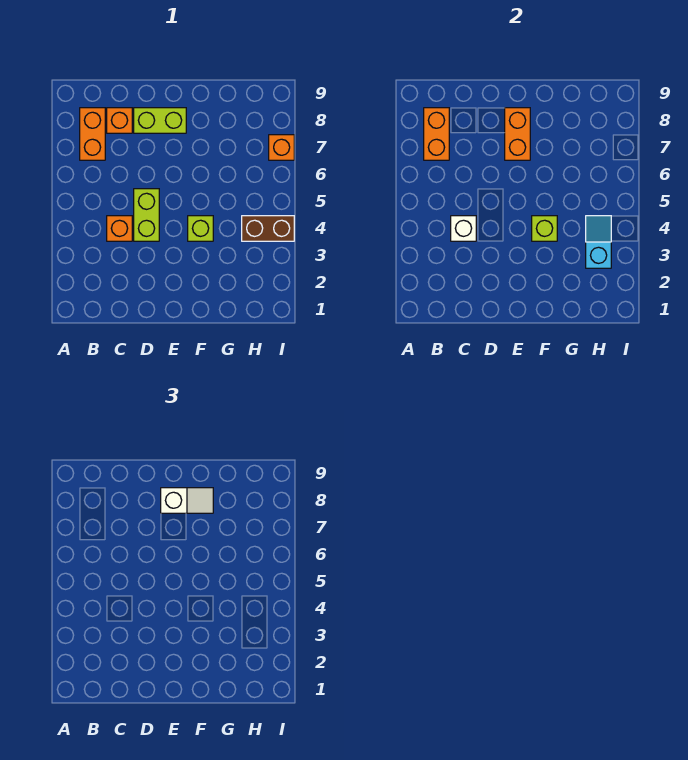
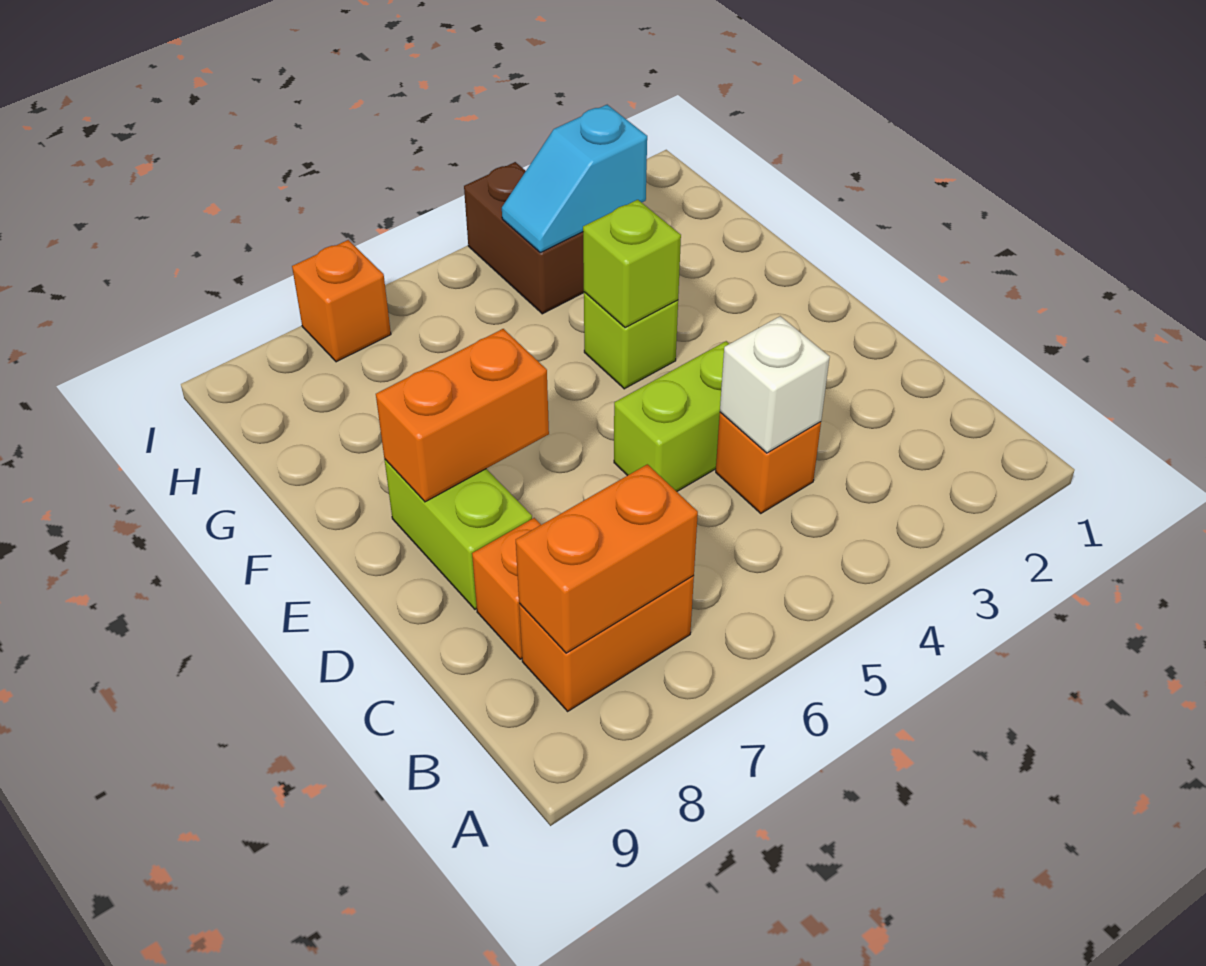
white slope E8:F8 level 3 top E -> none

